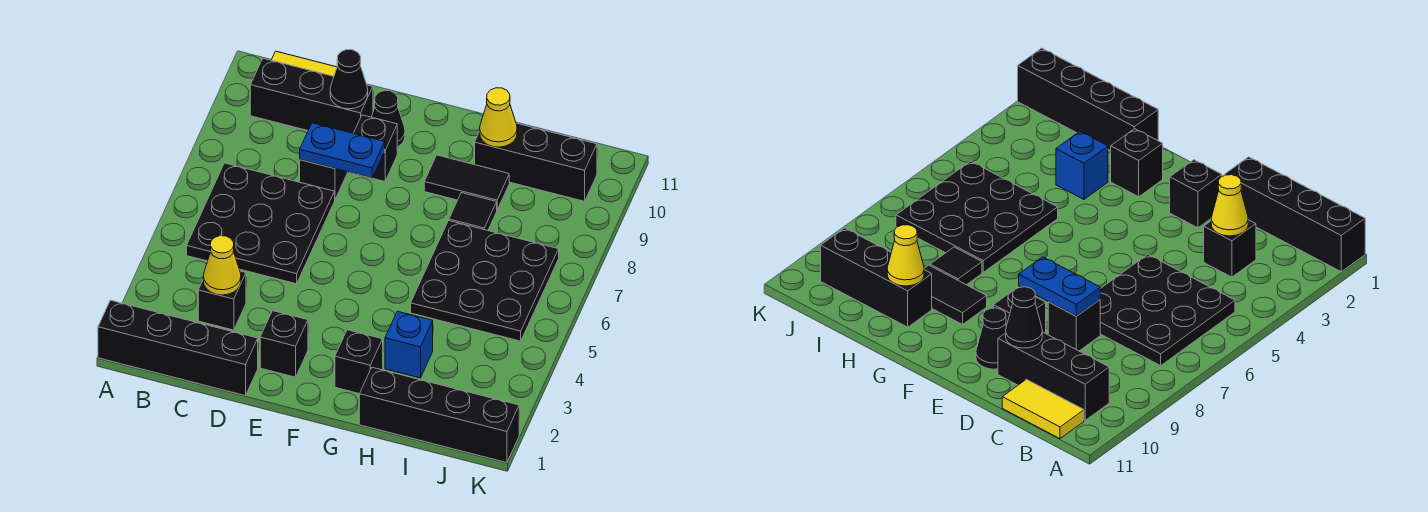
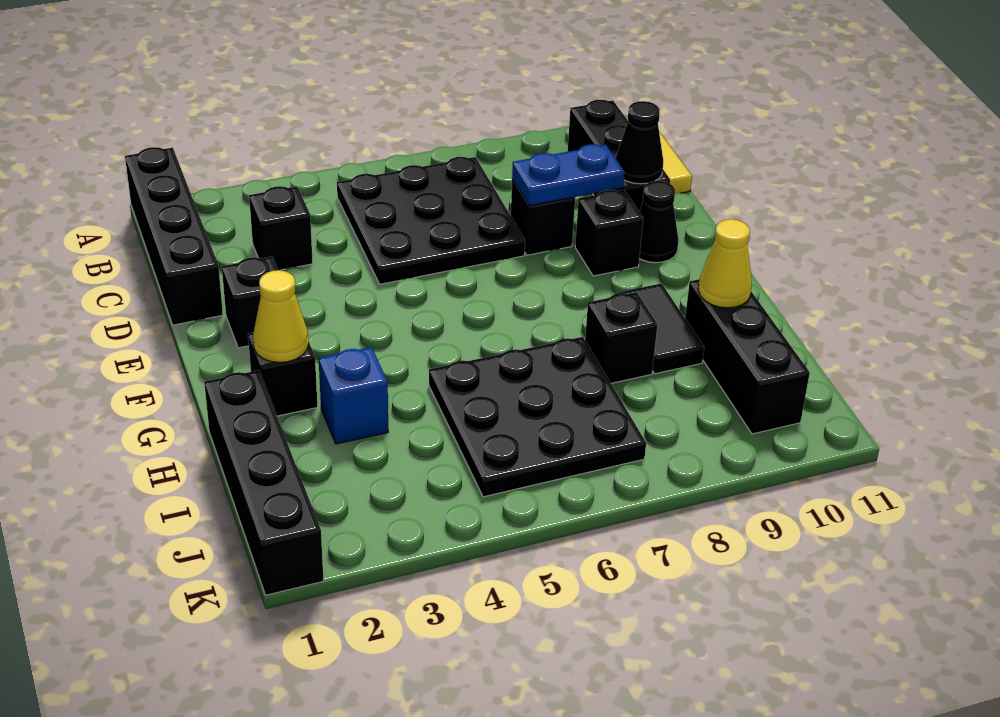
yellow cone C3 level 2 -> yellow cone G2 level 2
blue plate D8:E8 level 2 -> blue plate D8:D9 level 2
black tile H8 level 1 -> black brick H8 level 1

